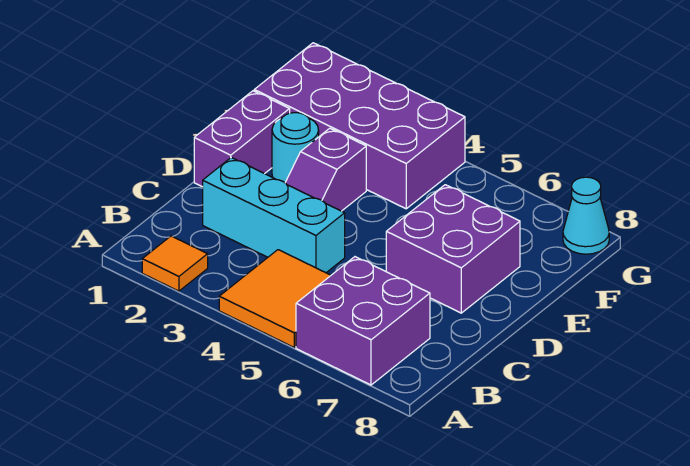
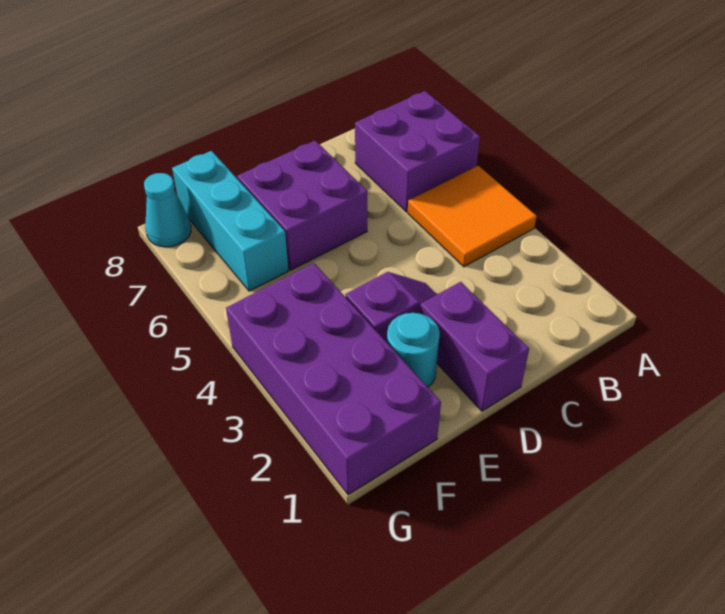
orange tile A2 level 1 -> none
cyan brick C2:C4 level 1 -> cyan brick F6:F8 level 1
purple brick D1:E1 level 1 -> purple brick D1:D2 level 1

